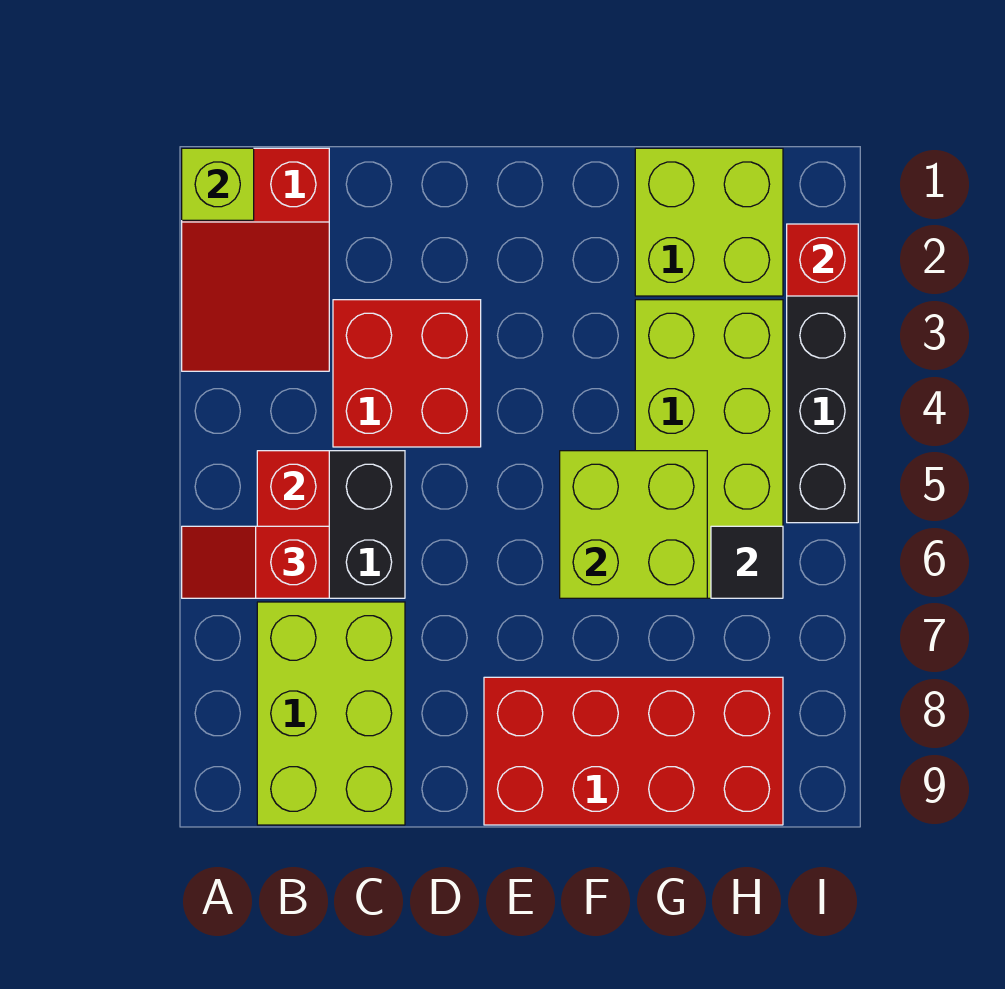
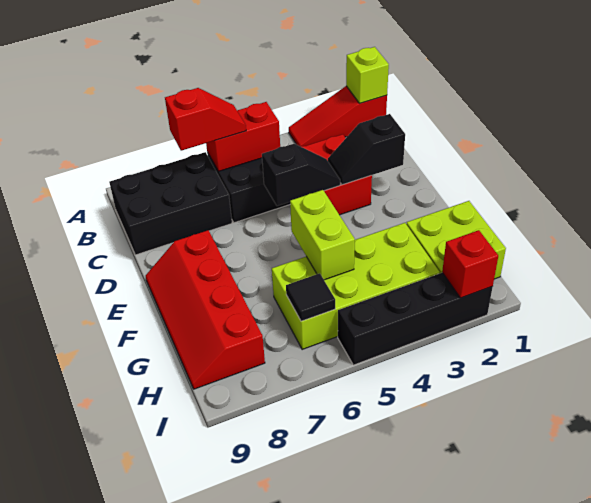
red slope A1:B3 level 1 top 1 -> red slope A1:A3 level 1 top 1
red slope A6:B6 level 3 top B -> red slope B6:B7 level 3 top 7
lime brick B7:C9 level 1 -> black brick B7:C9 level 1
none -> black slope D2:D3 level 2 top 2
none -> black slope D4:D5 level 2 top 5
red brick E8:H9 level 1 -> red slope E8:H9 level 1 top 8
lime brick F5:G6 level 2 -> lime brick F5:G5 level 2

